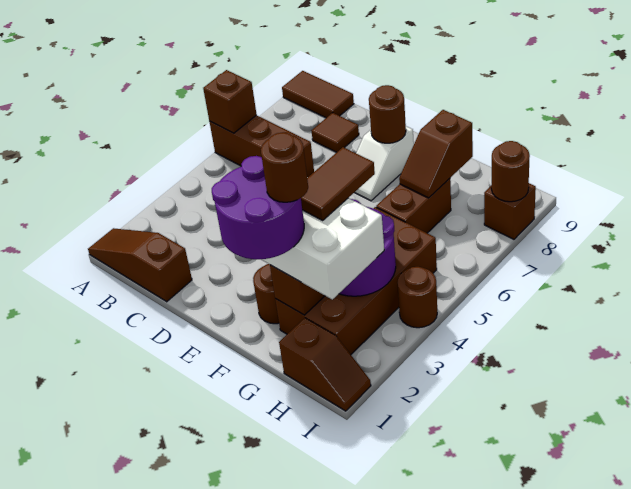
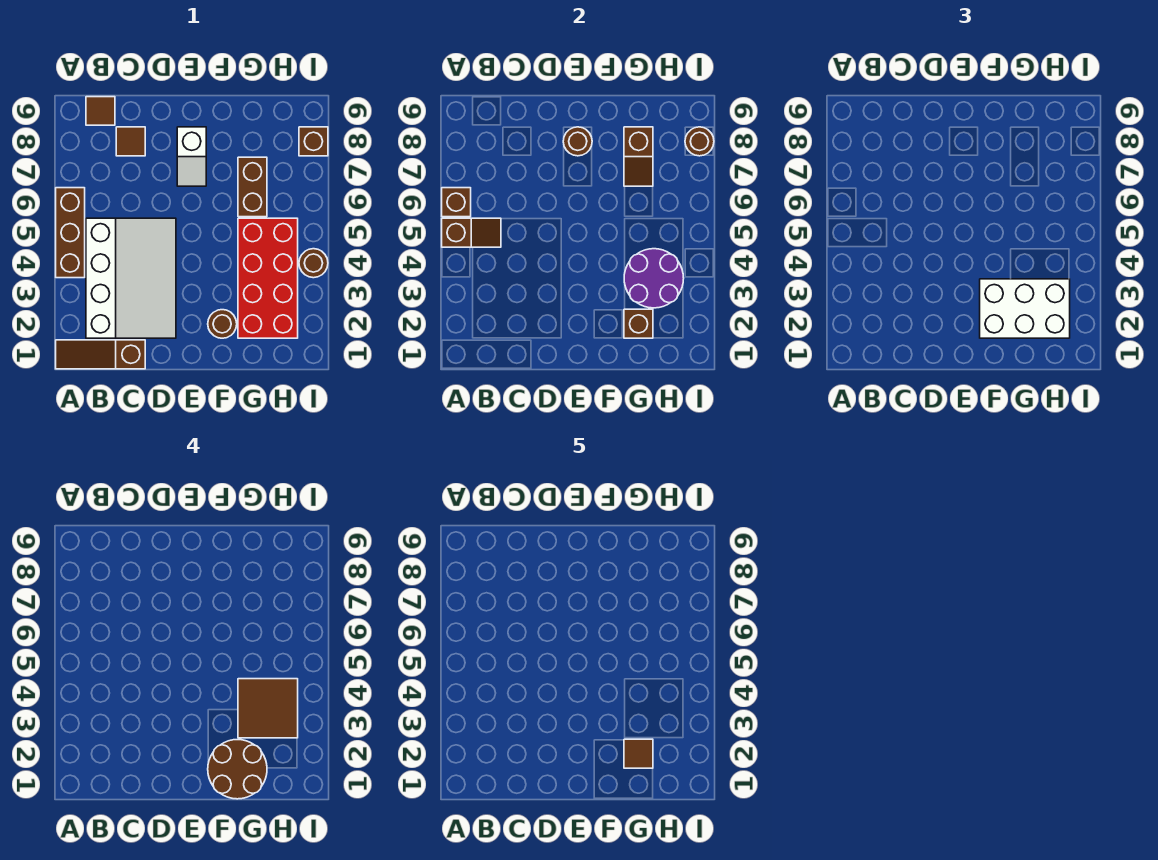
brown brick A6:C6 level 1 -> brown brick A4:A6 level 1
brown tile A9:B9 level 1 -> brown tile B9 level 1
none -> white slope B2:D5 level 1 top B
purple round brick F1:G2 level 4 -> brown round brick F1:G2 level 4
brown brick G2:H5 level 1 -> red brick G2:H5 level 1
brown round brick G2 level 5 -> brown tile G2 level 5
brown tile G3:G4 level 4 -> brown tile G3:H4 level 4
brown slope H1:I1 level 1 top H -> brown slope A5:B5 level 2 top A

